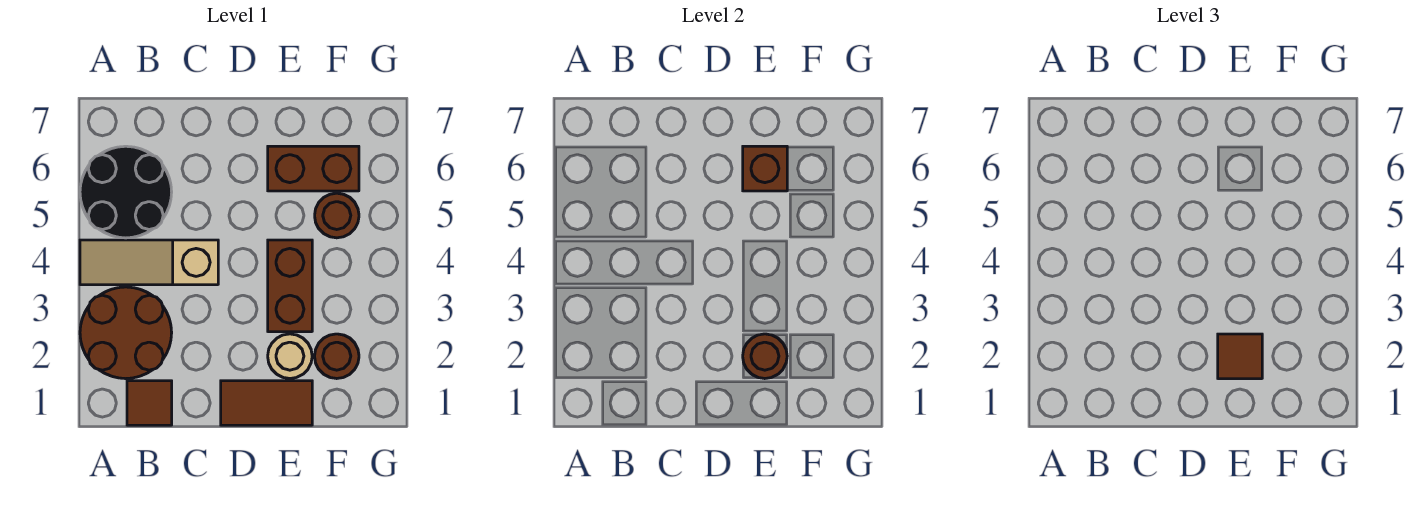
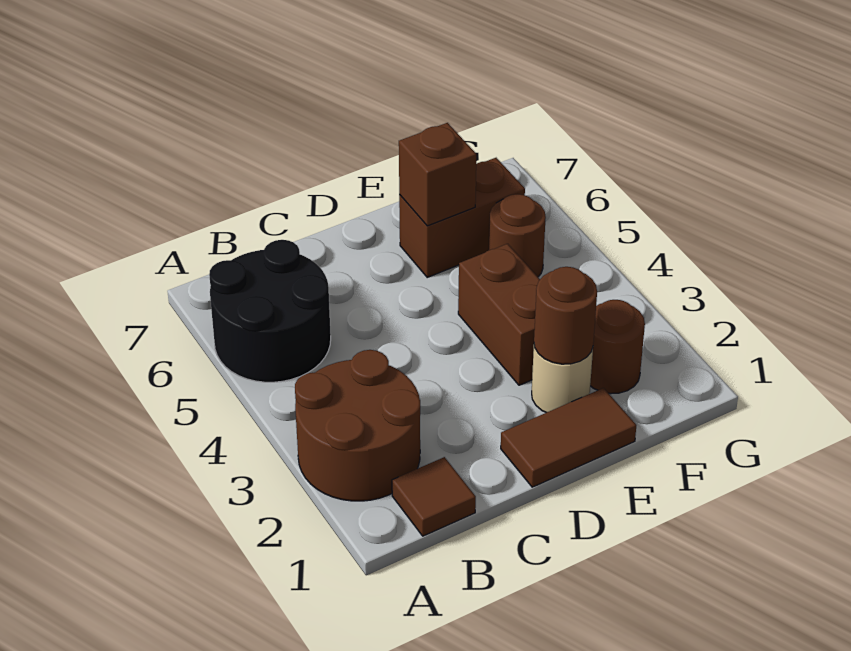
tan slope A4:C4 level 1 top C -> none
brown tile E2 level 3 -> none

